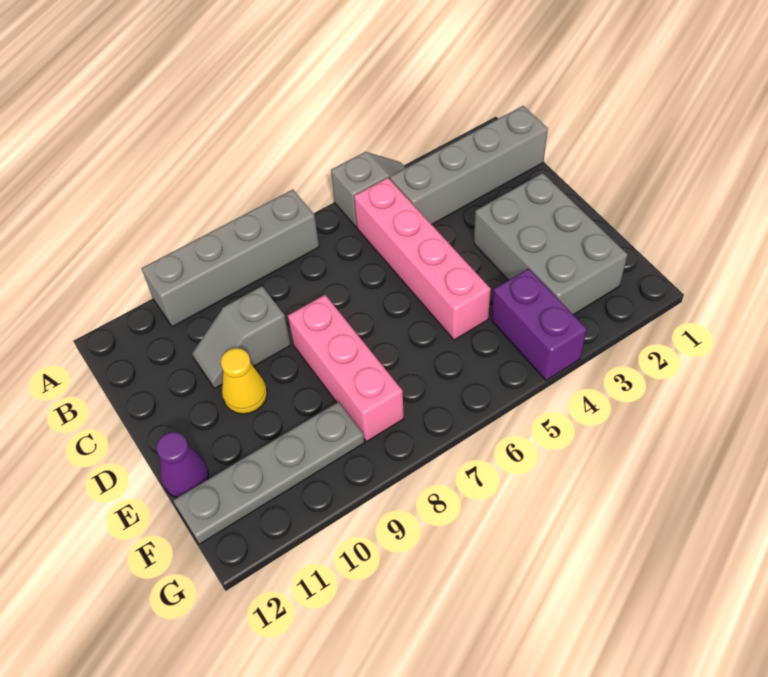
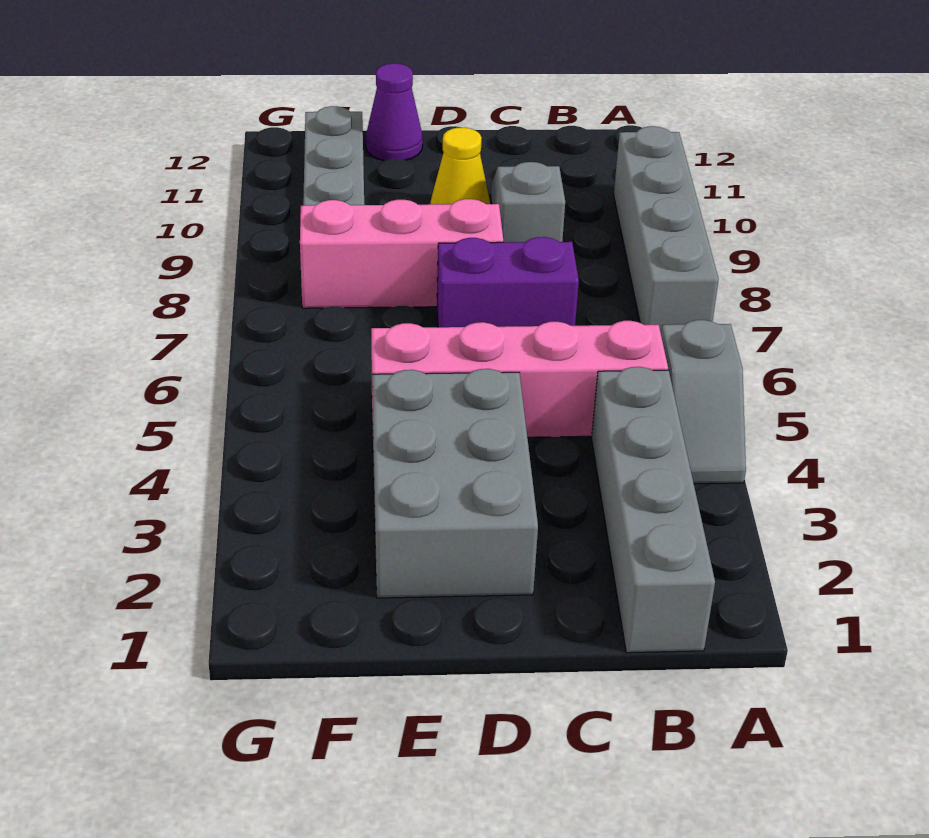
grey brick D2:F3 level 1 -> grey brick D2:E4 level 1
purple brick F4:G4 level 1 -> purple brick C7:D7 level 1

